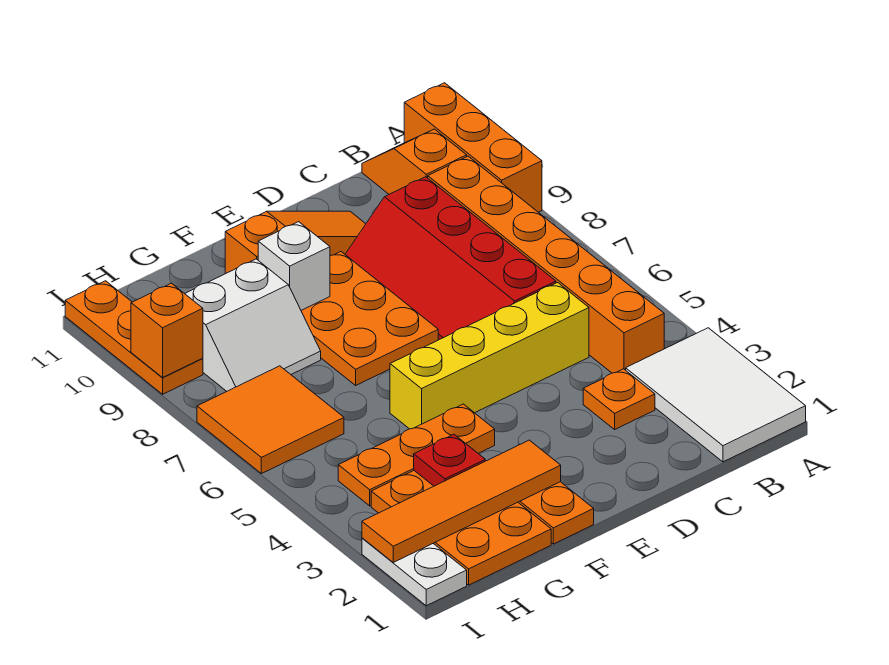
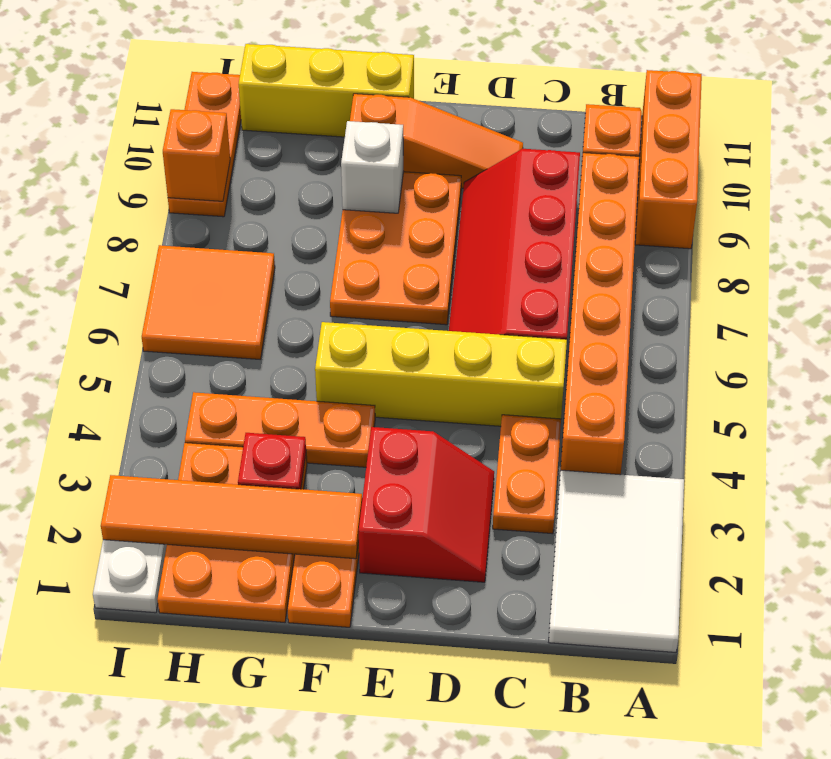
orange plate C3 level 1 -> orange plate C3:C4 level 1
none -> red slope D2:E3 level 1 top E
none -> yellow brick F11:H11 level 1
white slope G8:H9 level 1 top 9 -> none

